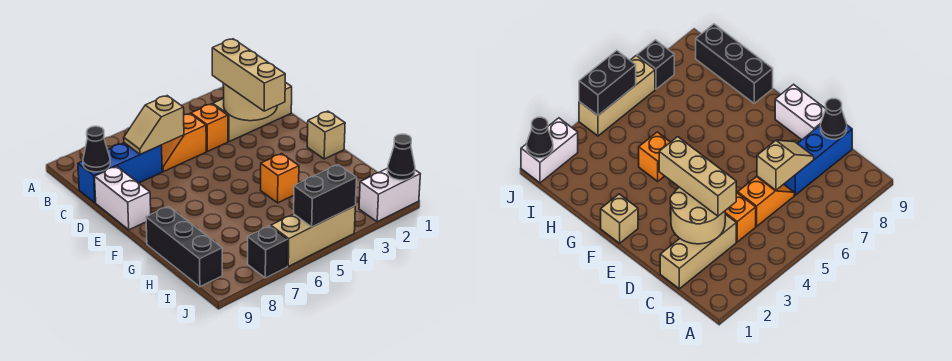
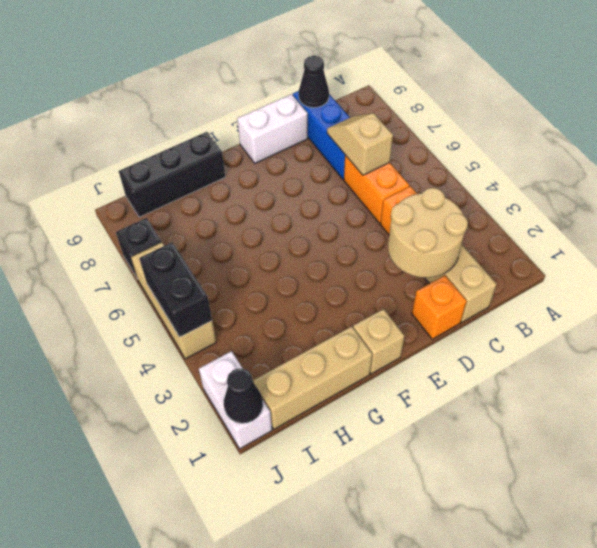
tan brick C3:E3 level 3 -> tan brick G1:I1 level 1
orange slope C5:C6 level 1 top 5 -> orange brick C5:C6 level 1
orange brick G4 level 1 -> orange brick D1 level 1

